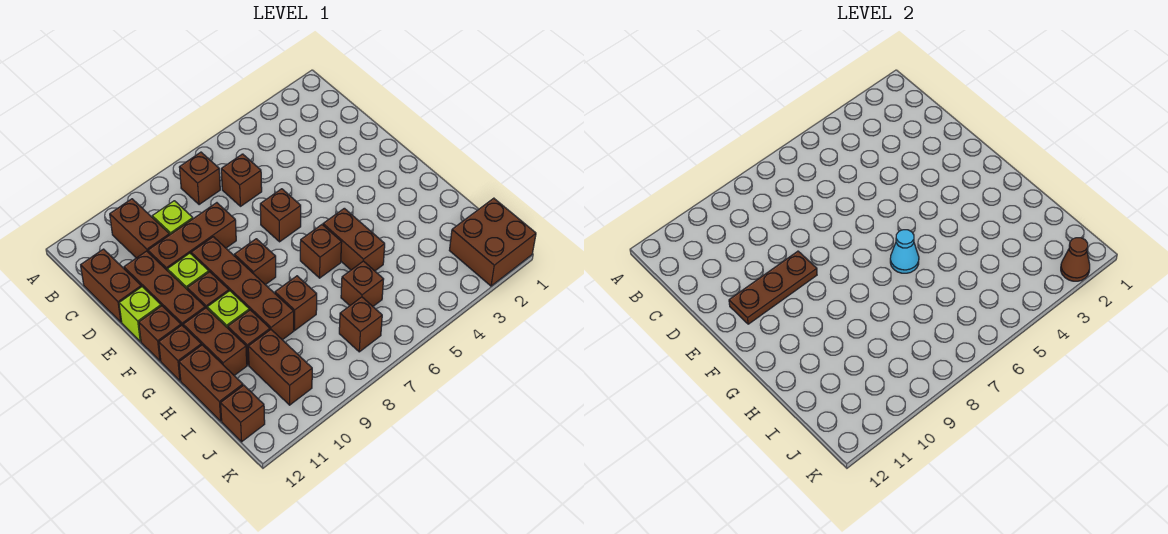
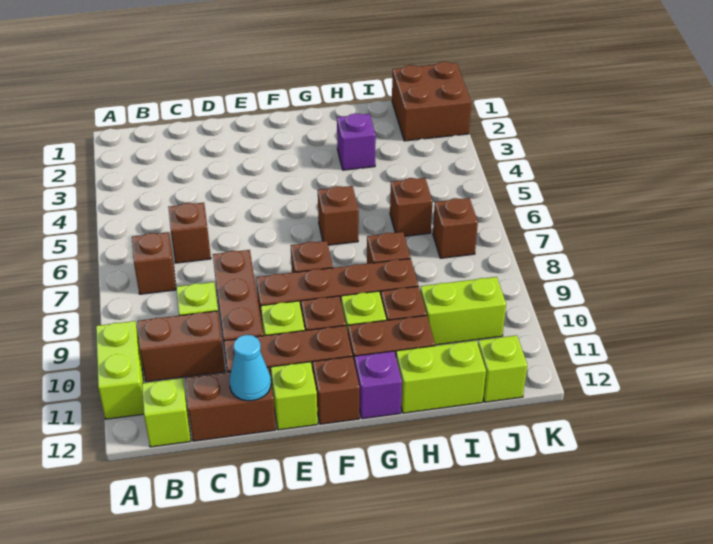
none -> lime brick A10:A11 level 1
none -> lime brick B12 level 1
brown brick E6 level 1 -> none
brown plate E9:E11 level 2 -> none
brown brick G5:H5 level 1 -> none
cyan cone G6 level 2 -> cyan cone D12 level 2
brown brick G12 level 1 -> purple brick G12 level 1
none -> purple brick H3 level 1
brown brick H12:I12 level 1 -> lime brick H12:I12 level 1
brown brick I10:J10 level 1 -> lime brick I10:J10 level 1
brown brick J12 level 1 -> lime brick J12 level 1
brown cone K2 level 2 -> none

